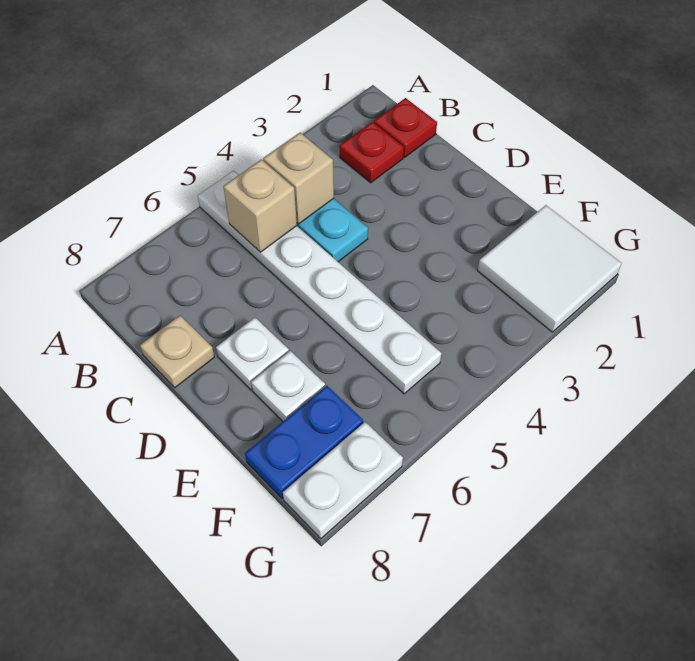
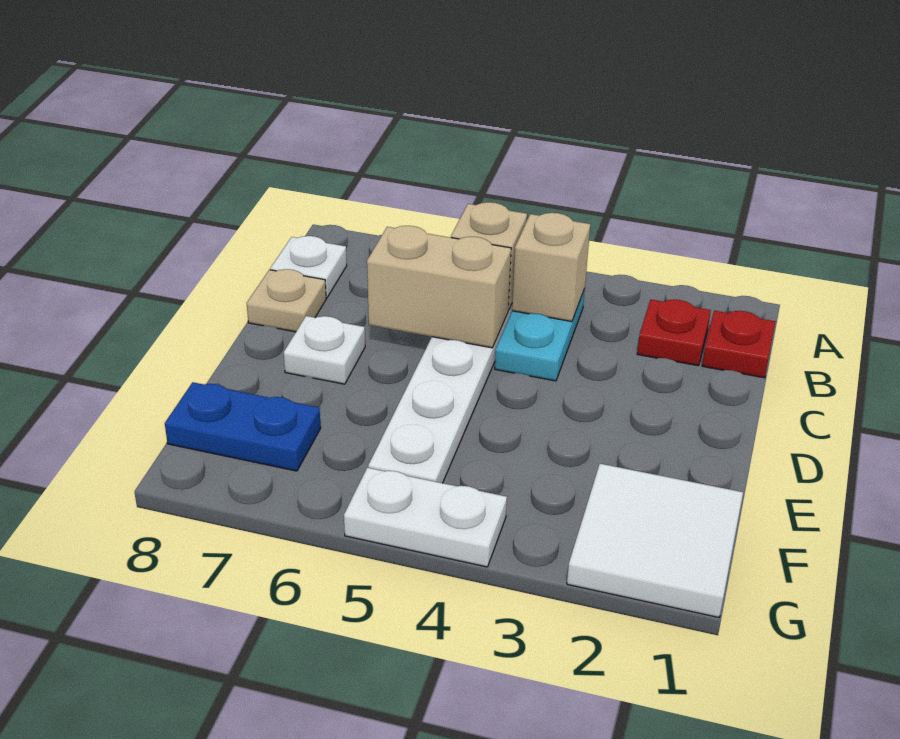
none -> tan brick C5:C6 level 2
white plate E7 level 1 -> white plate B8 level 1
white plate G7:G8 level 1 -> white plate G4:G5 level 1

